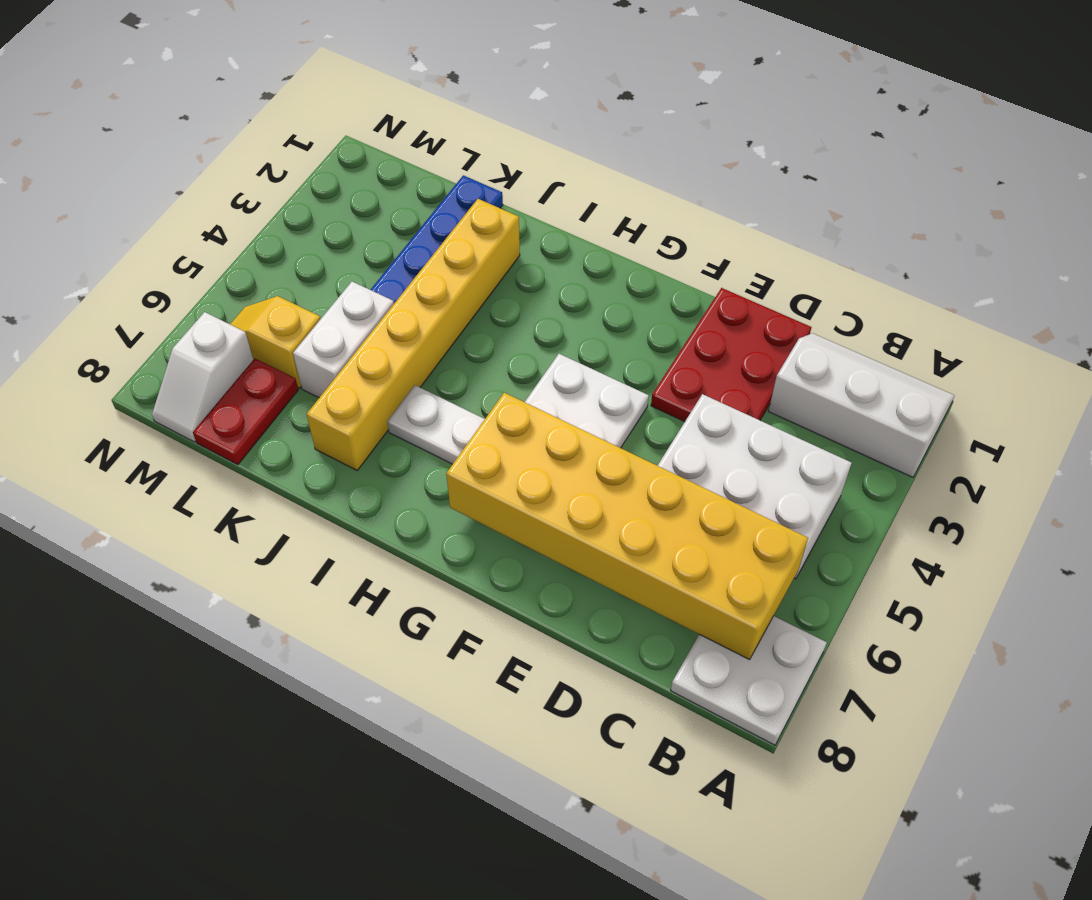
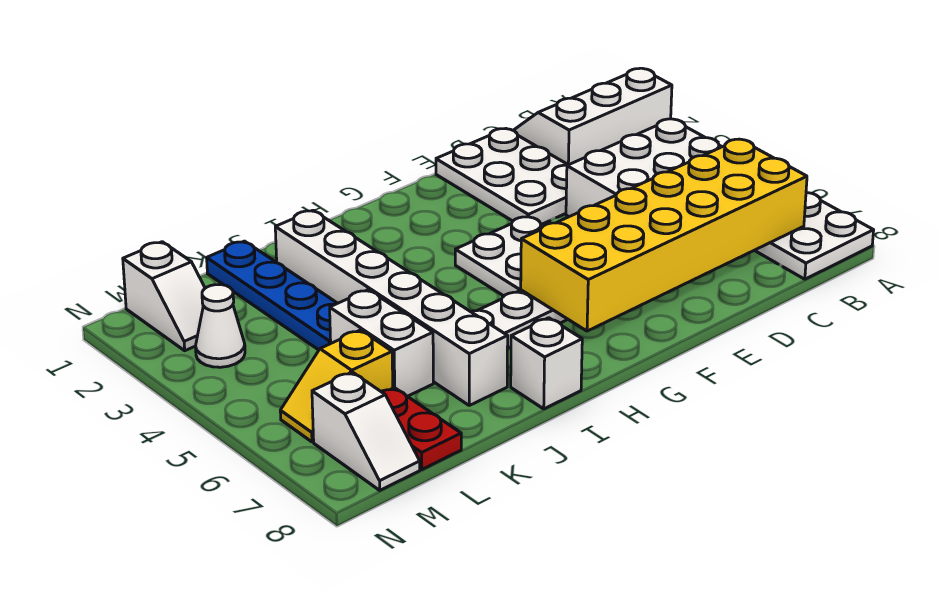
red plate D1:E3 level 1 -> white plate D1:E3 level 1
none -> white brick I8 level 1
yellow brick J2:J7 level 1 -> white brick J2:J7 level 1
none -> white slope M1:M2 level 1 top 1
none -> white cone M3 level 1

